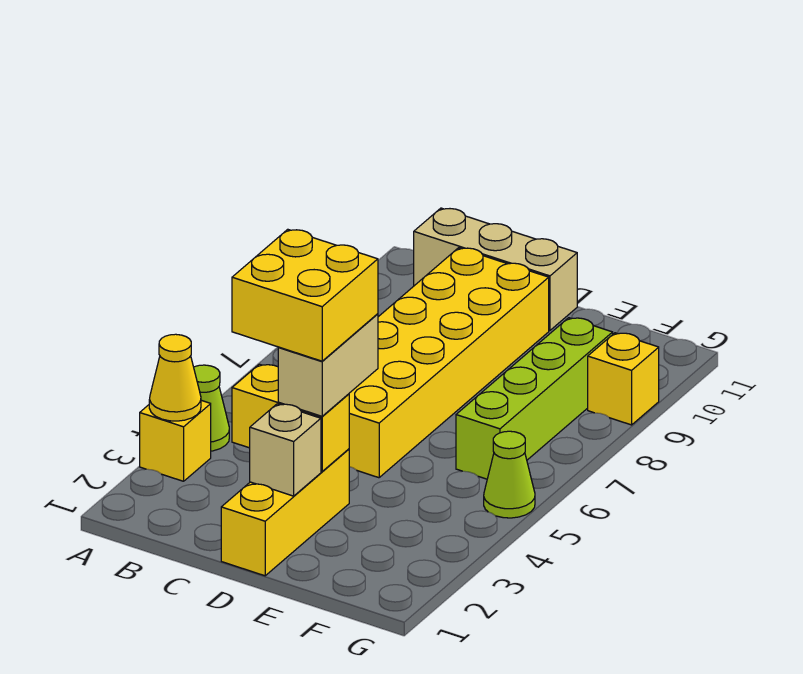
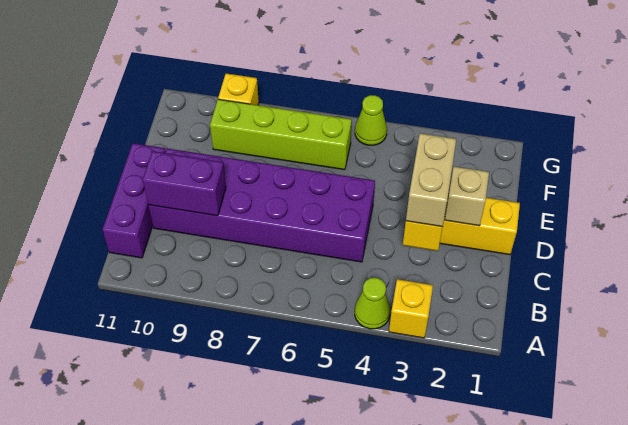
yellow cone A3 level 2 -> none
tan brick B11:D11 level 1 -> purple brick B11:D11 level 1
yellow brick C3:D4 level 4 -> none
yellow brick C5:D10 level 1 -> purple brick C5:D10 level 1
none -> purple brick C9:C10 level 2
tan brick D3:D4 level 3 -> tan brick C3:D3 level 3

